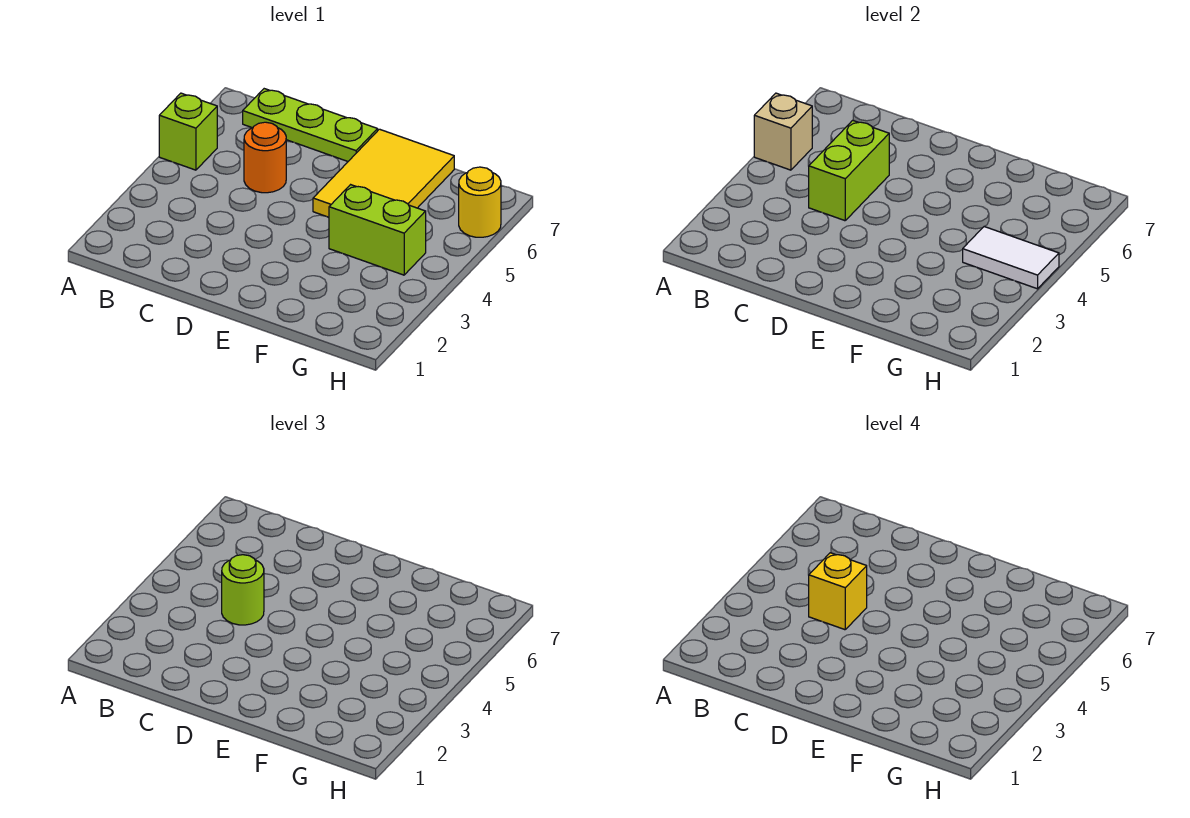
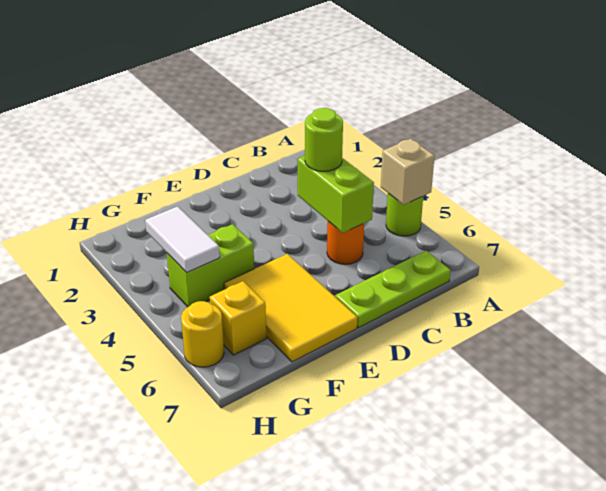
lime brick A5 level 1 -> lime round brick A5 level 1
yellow brick C4 level 4 -> yellow brick G6 level 1
white tile G4:H4 level 2 -> white tile G3:G4 level 2

